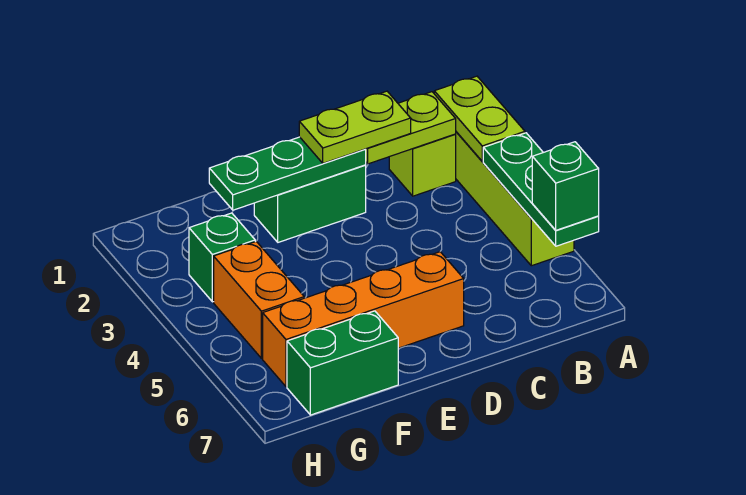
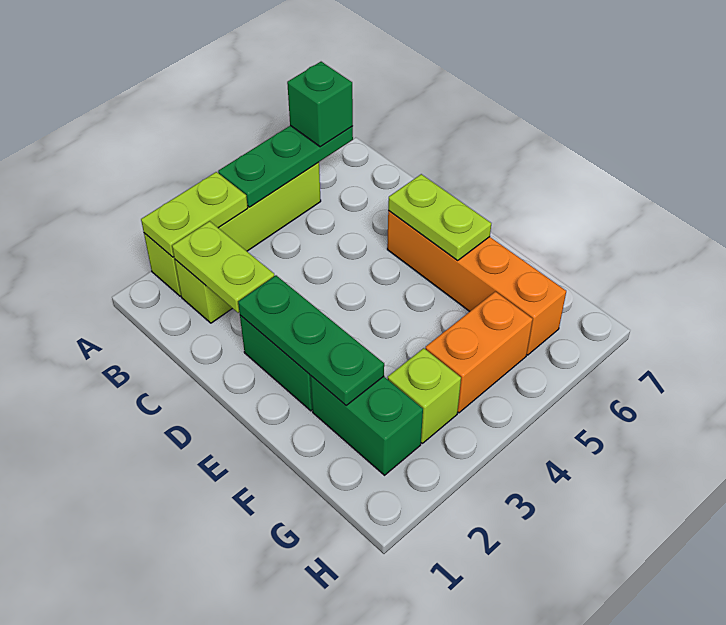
lime plate C2:D2 level 3 -> lime plate D6:E6 level 2
green brick F7:G7 level 1 -> green brick F2:G2 level 1
green brick G3 level 1 -> lime brick G3 level 1

